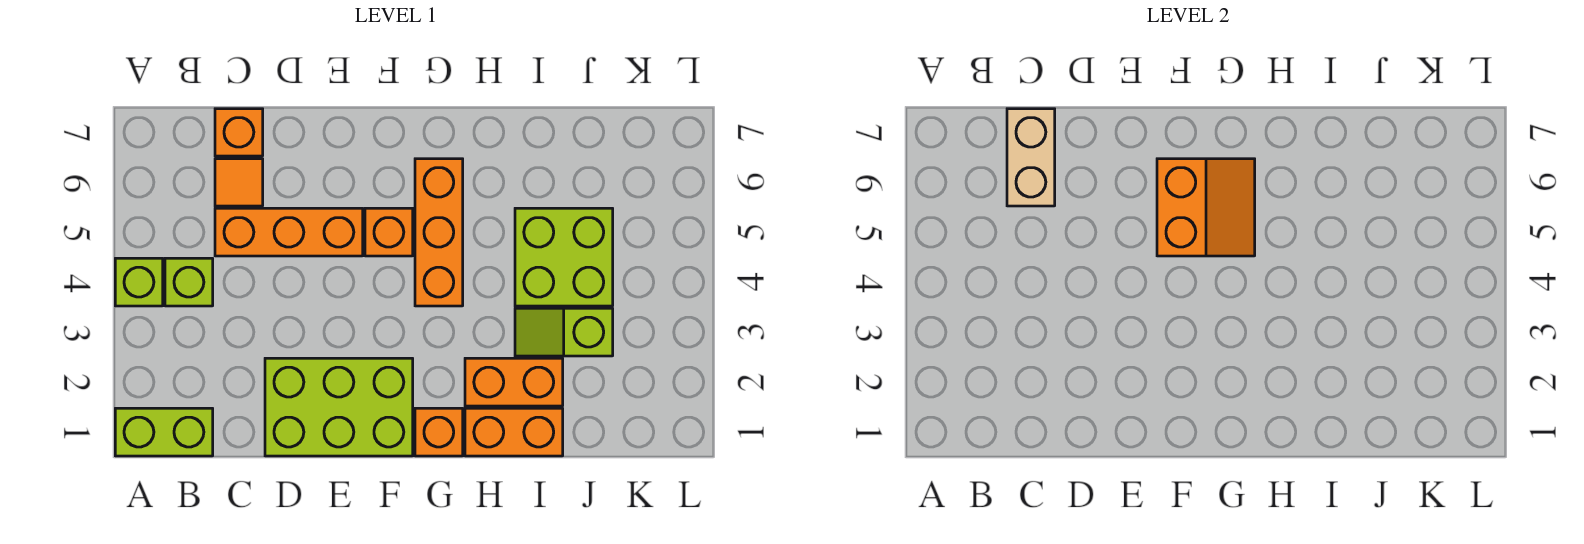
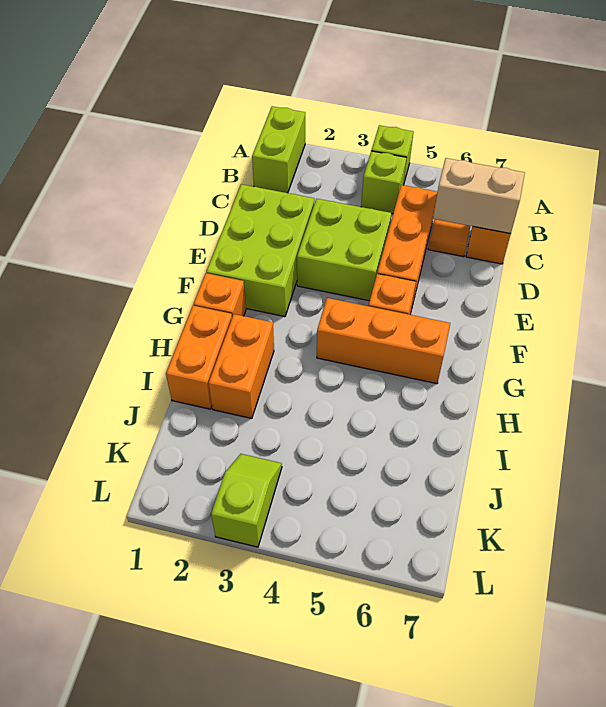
orange slope F5:G6 level 2 top F -> none
lime slope I3:J3 level 1 top J -> lime slope K3:L3 level 1 top L
lime brick I4:J5 level 1 -> lime brick D3:E4 level 1

